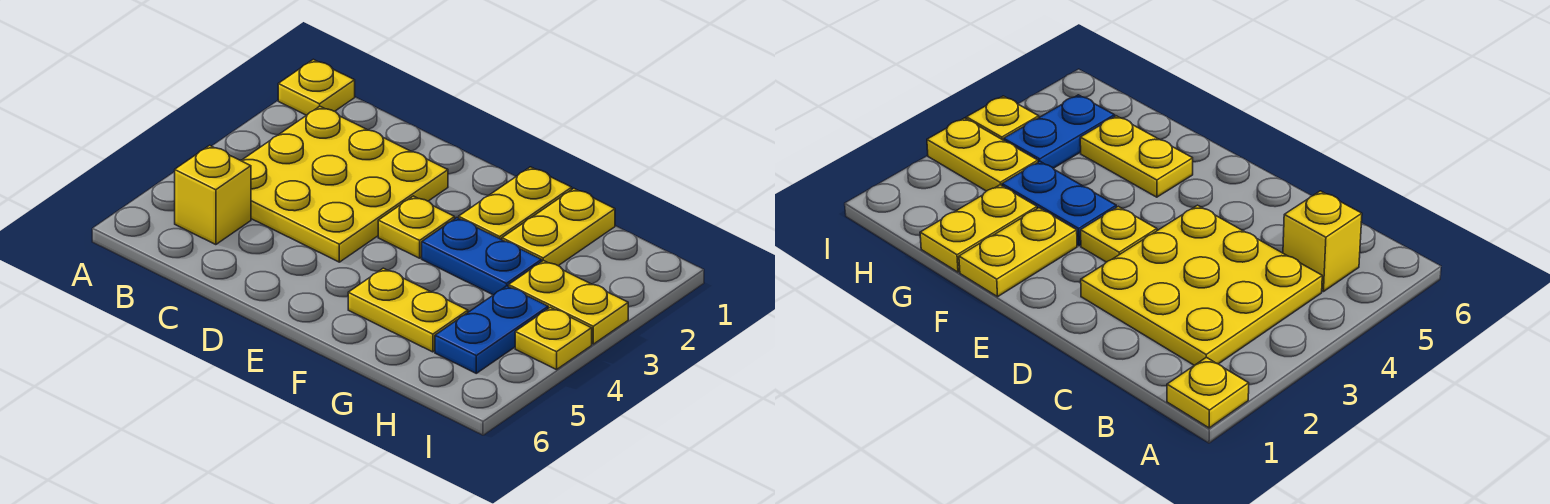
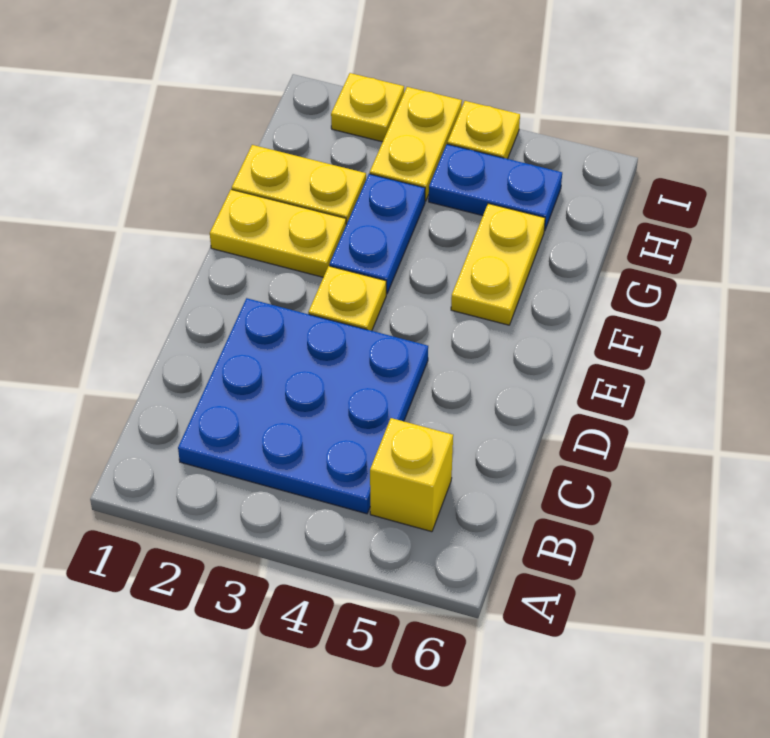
yellow plate A1 level 1 -> yellow plate I2 level 1
yellow plate B2:D4 level 1 -> blue plate B2:D4 level 1

